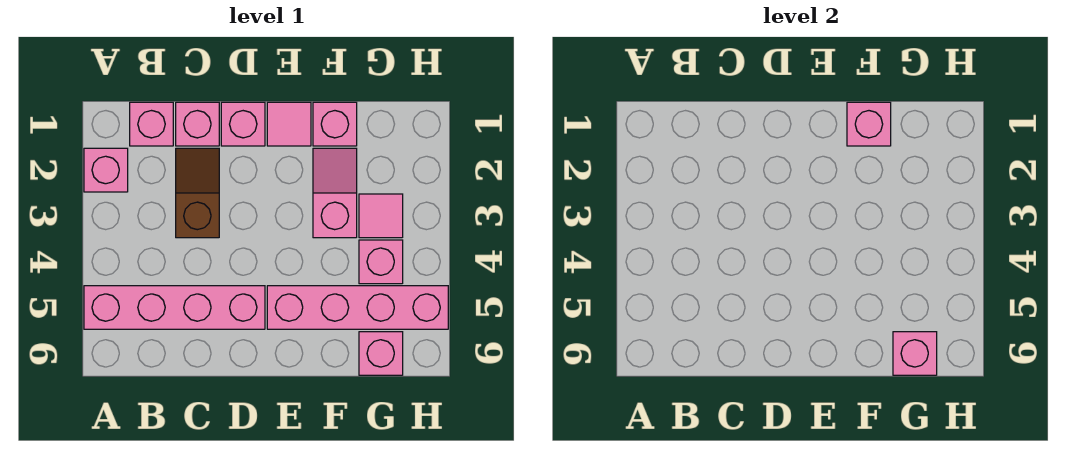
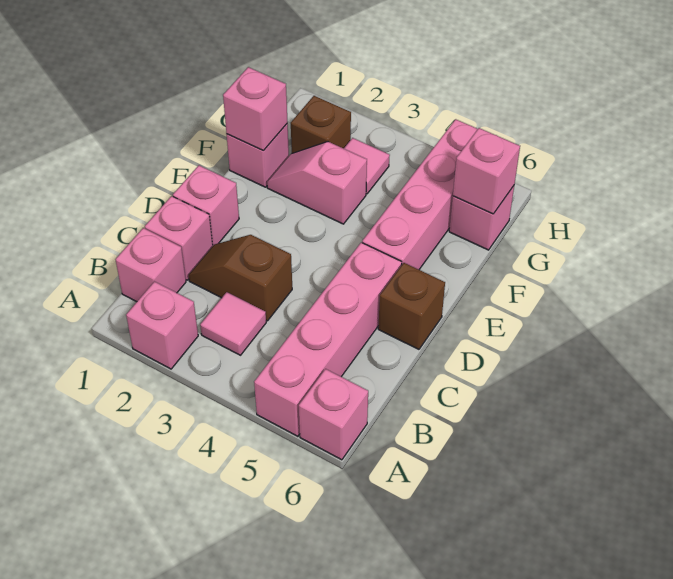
none -> brown brick D6 level 1
pink tile E1 level 1 -> pink tile B3 level 1
none -> brown brick G2 level 1
pink brick G4 level 1 -> pink brick A6 level 1

